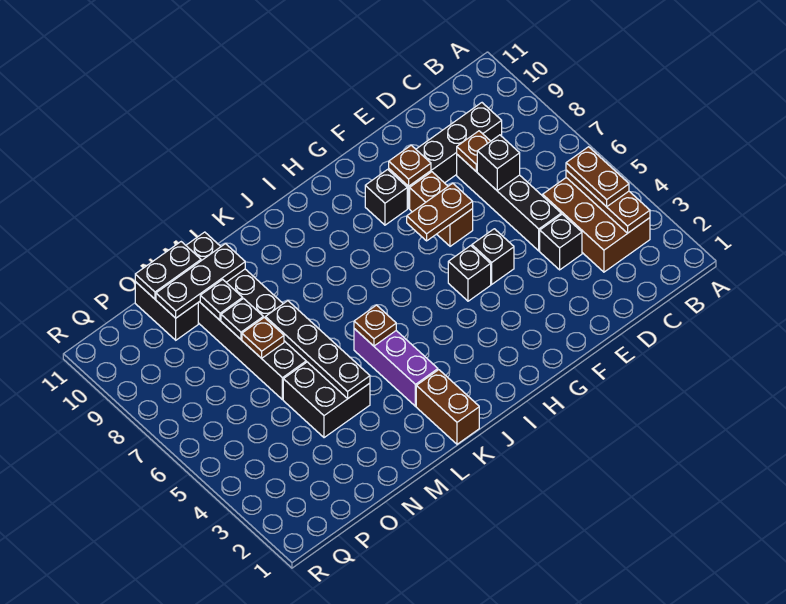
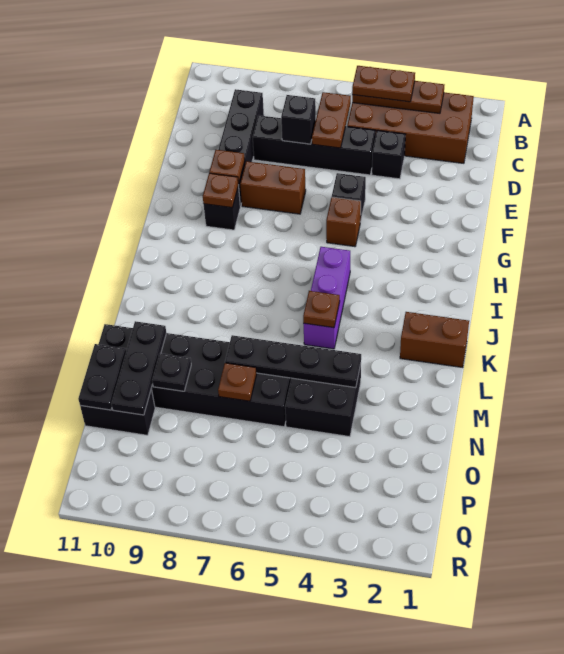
brown brick B3:C5 level 1 -> brown brick B2:C5 level 1
brown plate D8 level 2 -> brown plate G9 level 2
brown plate F7:G7 level 2 -> brown plate C6:D6 level 2
black brick G5 level 1 -> brown brick G5 level 1
purple brick K3:K5 level 1 -> purple brick I5:K5 level 1
black plate N8 level 2 -> none

